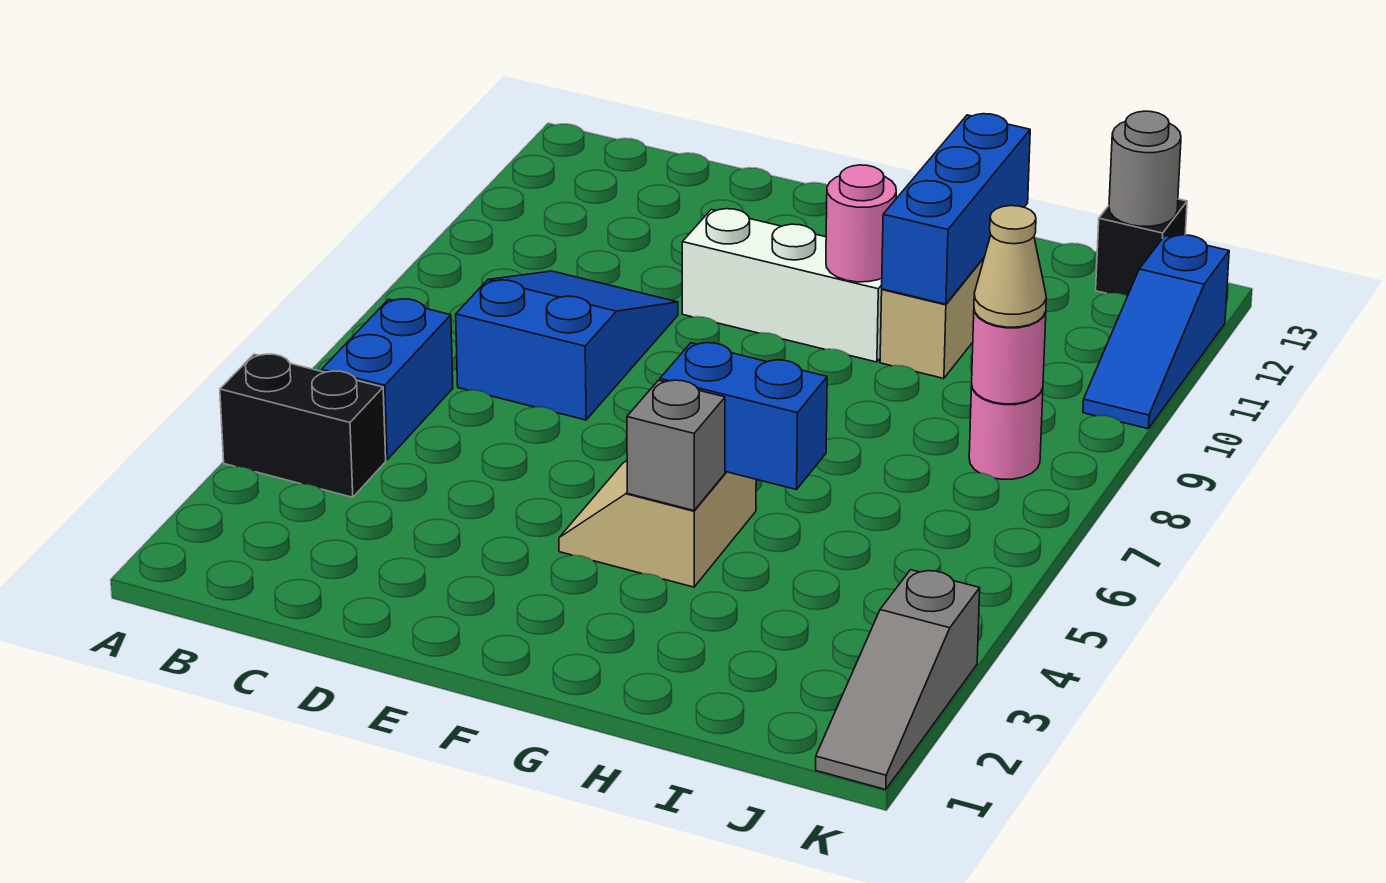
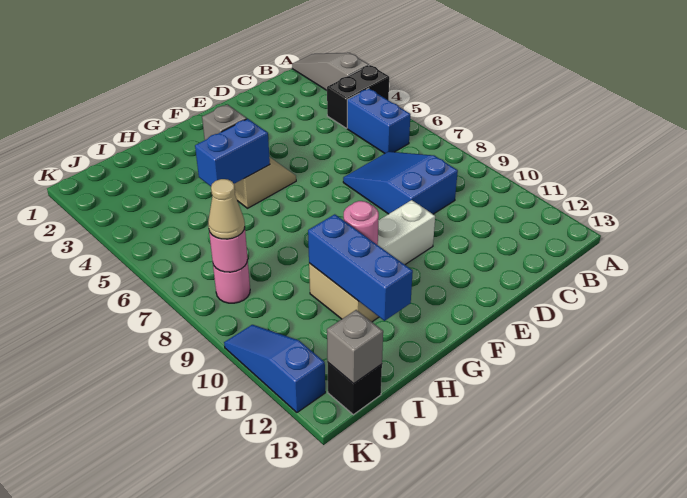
blue slope C7:D9 level 1 top 7 -> blue slope C7:D9 level 1 top 9
grey round brick J13 level 2 -> grey brick J13 level 2
grey slope K1:K3 level 1 top 3 -> grey slope A1:A3 level 1 top 3

